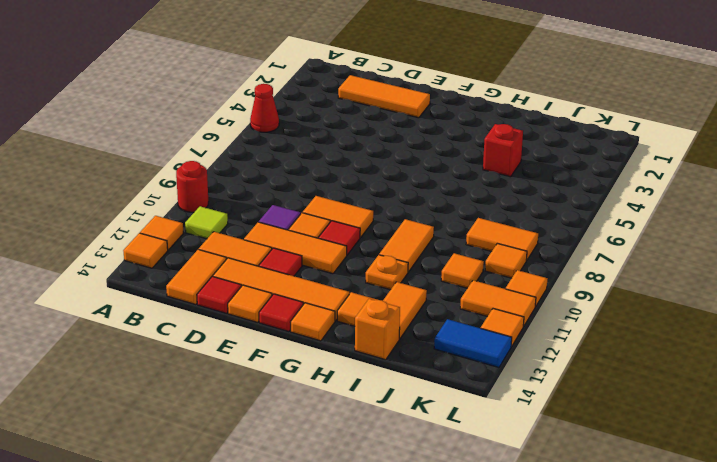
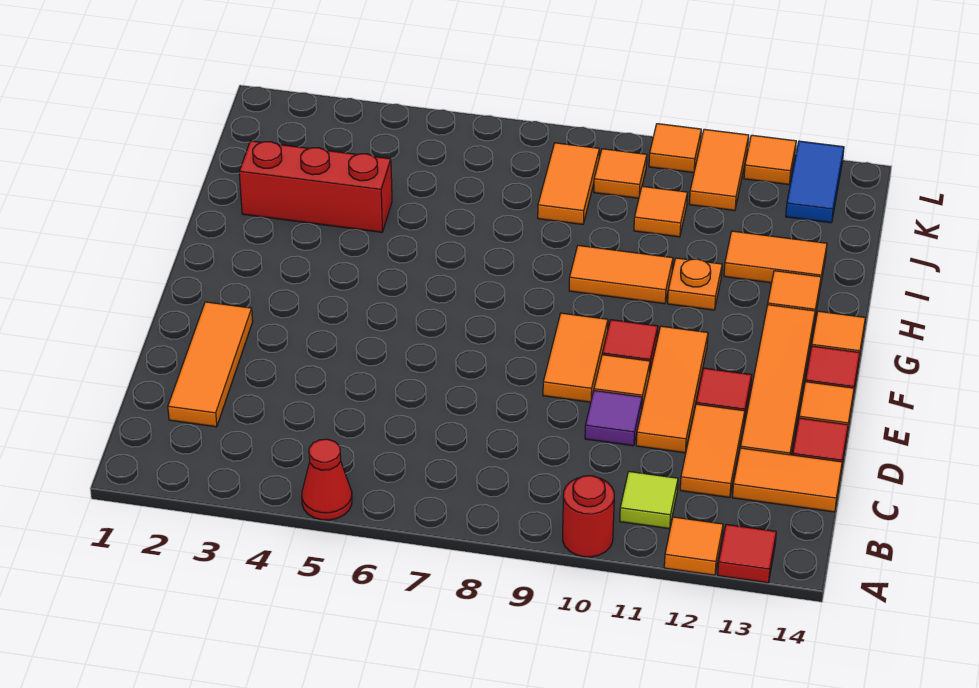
orange tile A13 level 1 -> red tile A13 level 1
red brick I4 level 1 -> red brick I2:I4 level 1
orange brick I14 level 1 -> none

